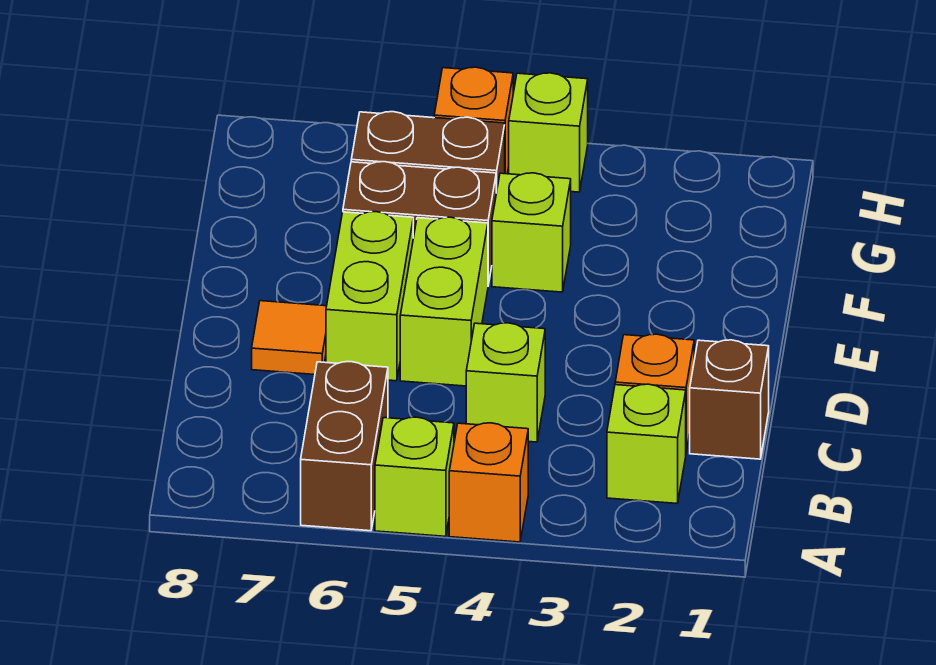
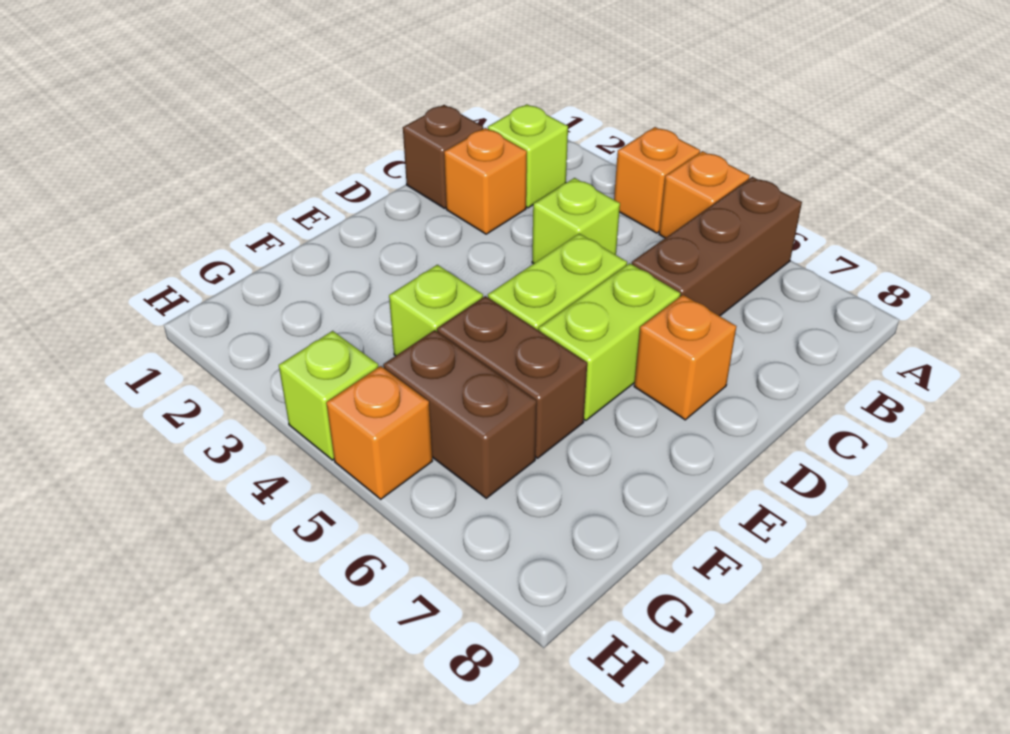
lime brick A5 level 1 -> orange brick A5 level 1
brown brick A6:B6 level 1 -> brown brick A6:C6 level 1
orange tile D7 level 1 -> orange brick D7 level 1

